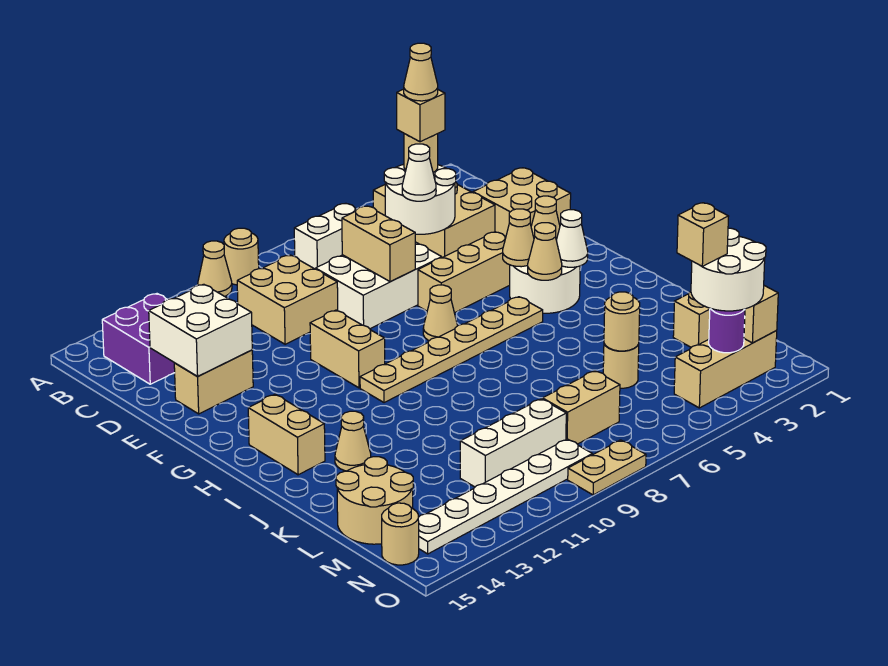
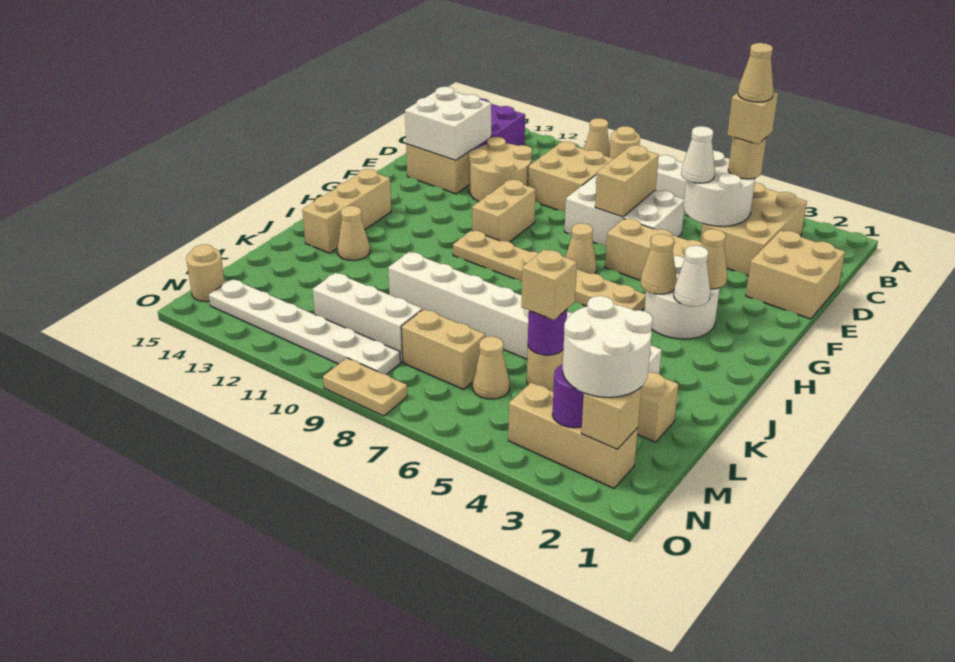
tan cone G4 level 2 -> tan cone M6 level 1
tan brick H14:I14 level 1 -> tan brick H14:J14 level 1
none -> white brick K3:K10 level 1
tan round brick L5 level 2 -> purple round brick L5 level 2
tan round brick L14:M15 level 1 -> tan round brick D11:E12 level 1
tan brick M3 level 4 -> tan brick L5 level 3

